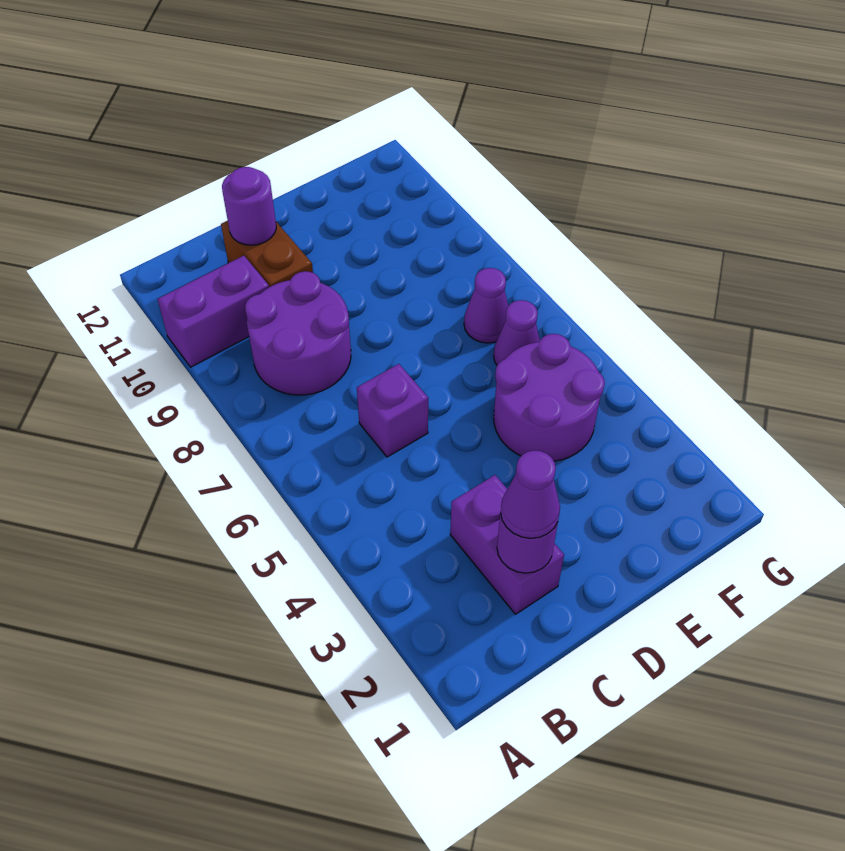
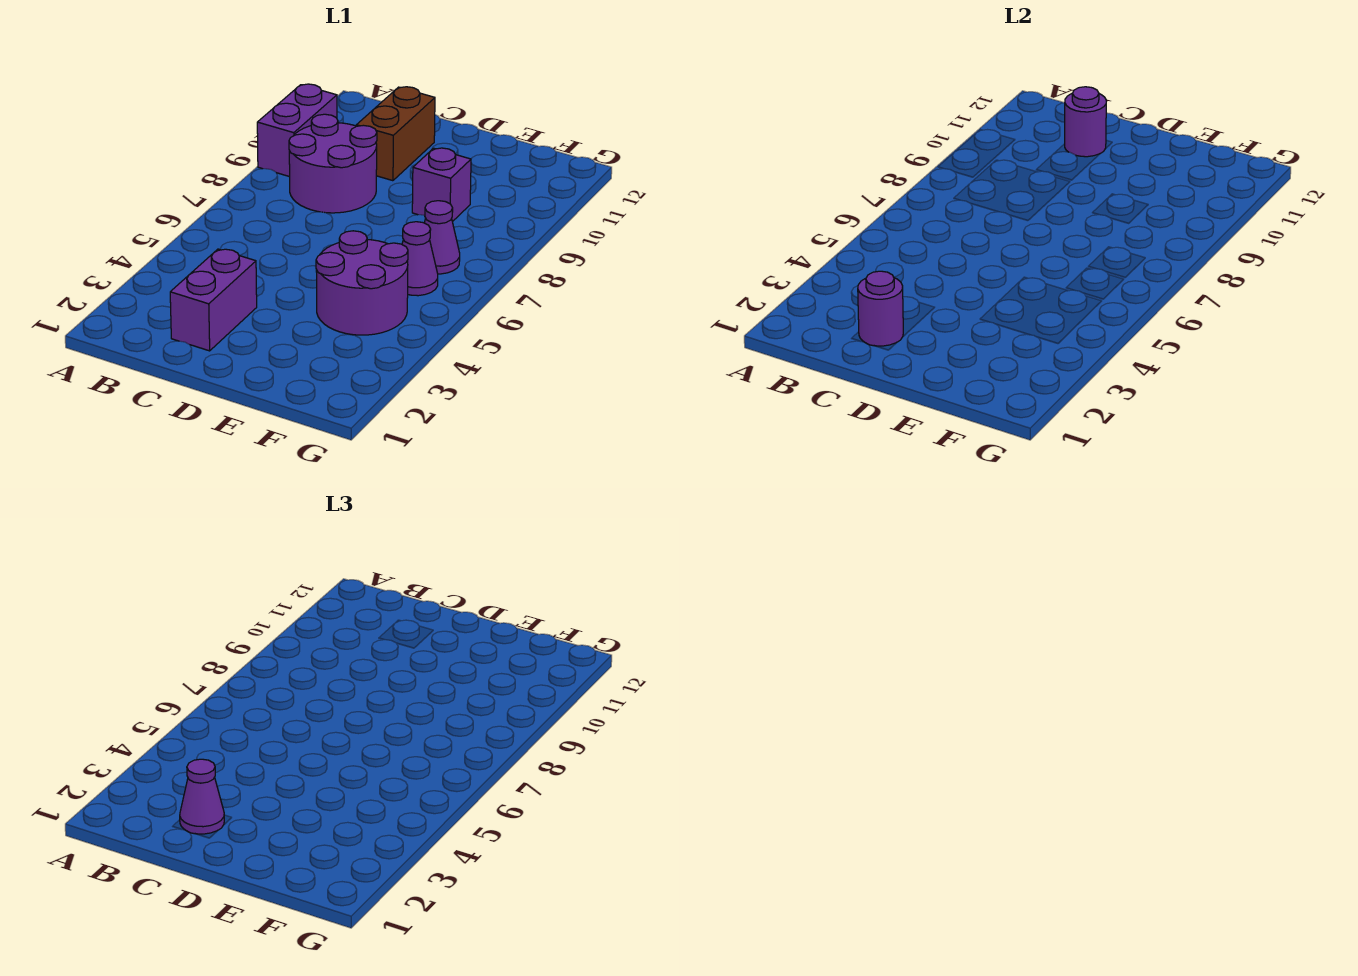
purple brick A10:B10 level 1 -> purple brick A9:A10 level 1
purple brick C6 level 1 -> purple brick E9 level 1

